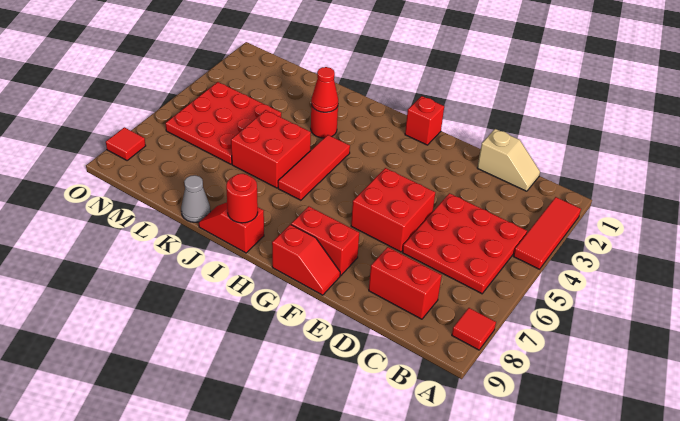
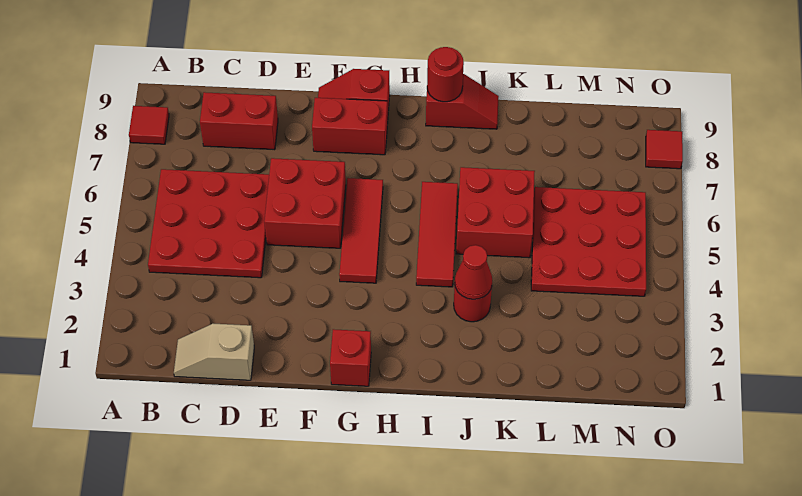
red tile A2:A4 level 1 -> red tile G4:G6 level 1
grey cone K9 level 1 -> none

